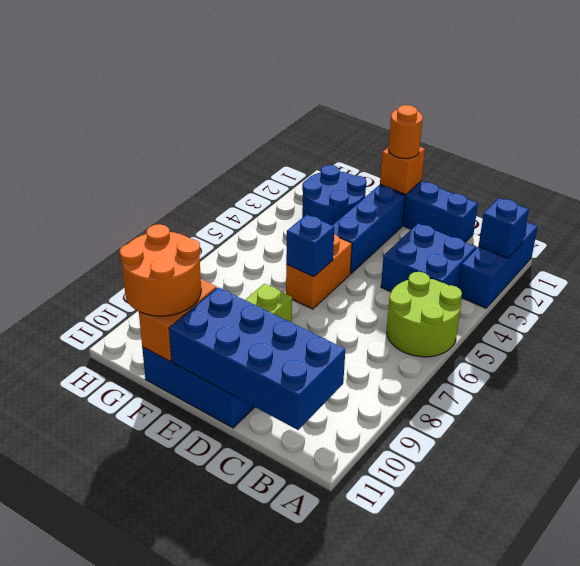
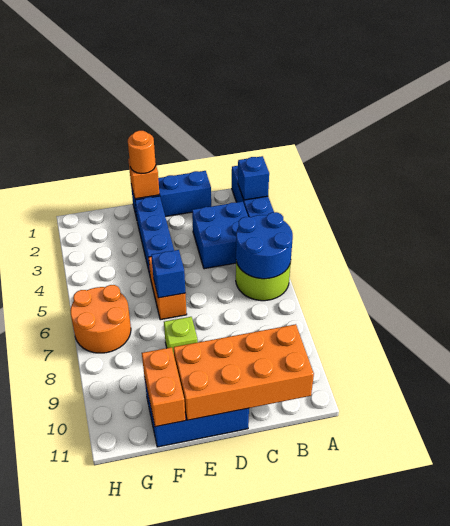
blue brick B10:E11 level 2 -> orange brick B10:E11 level 2
blue round brick F2:G3 level 1 -> blue round brick A5:B6 level 2
orange round brick F10:G11 level 3 -> orange round brick G6:H7 level 1

